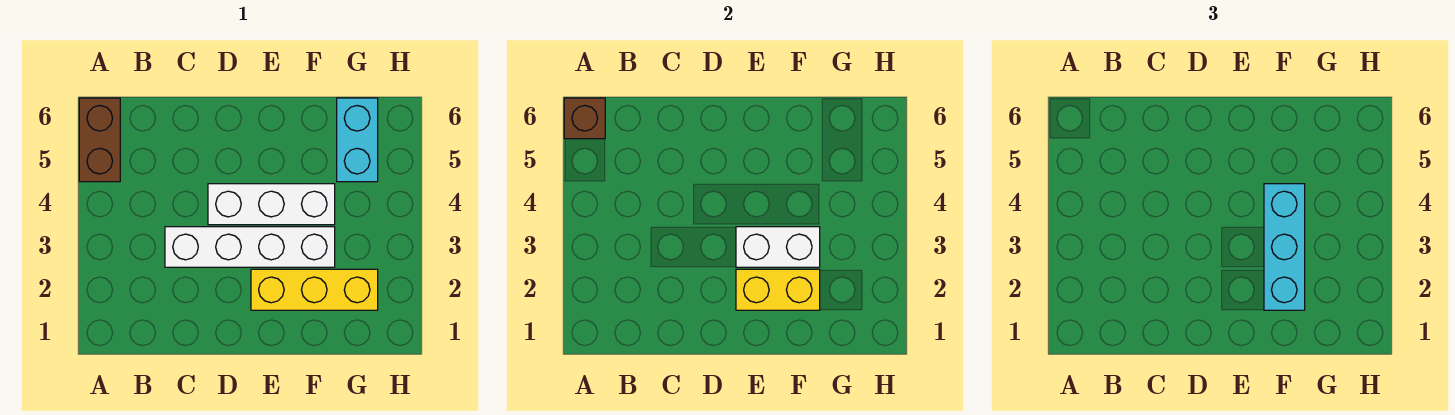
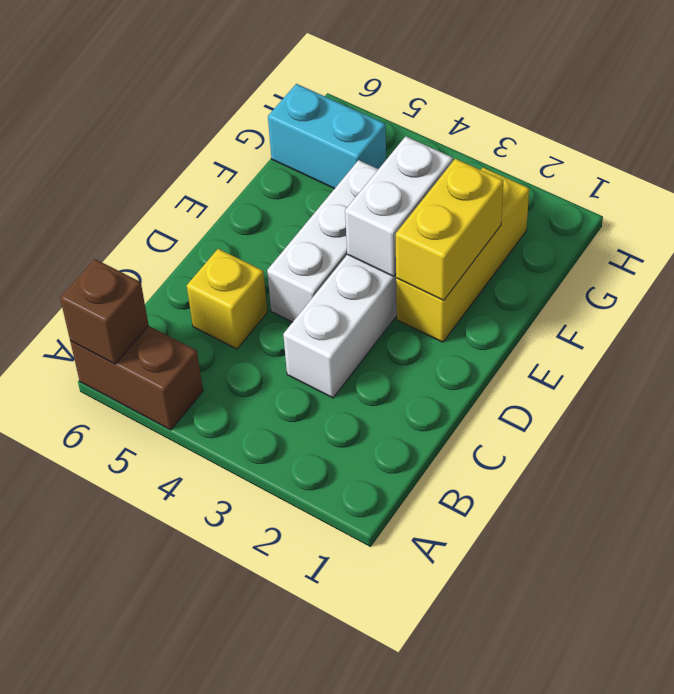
none -> yellow brick C5 level 1
cyan brick F2:F4 level 3 -> none

